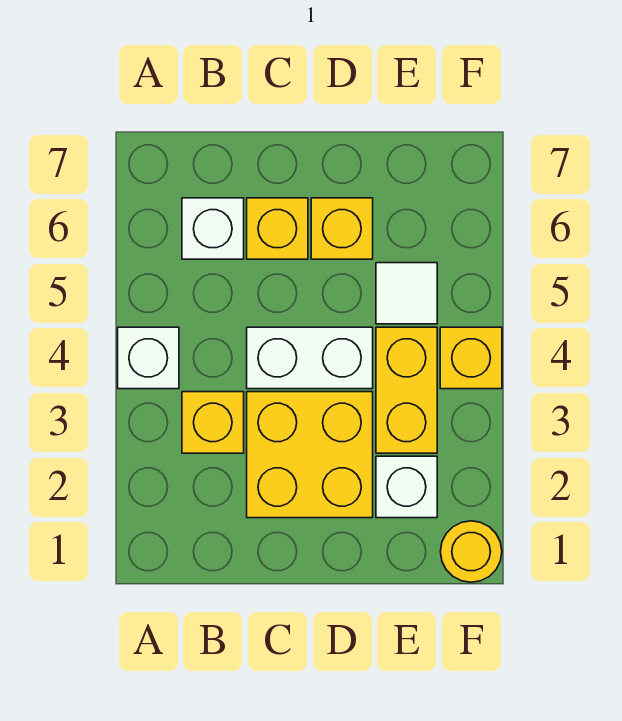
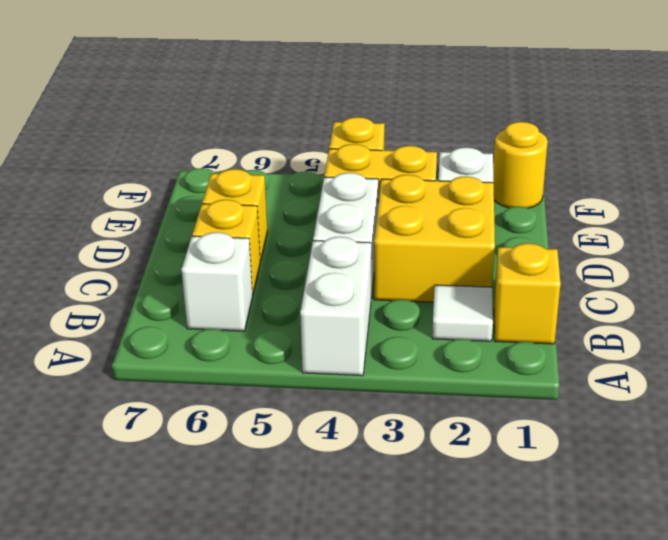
white brick A4 level 1 -> white brick A4:B4 level 1
yellow brick B3 level 1 -> yellow brick B1 level 1
white tile E5 level 1 -> white tile B2 level 1

